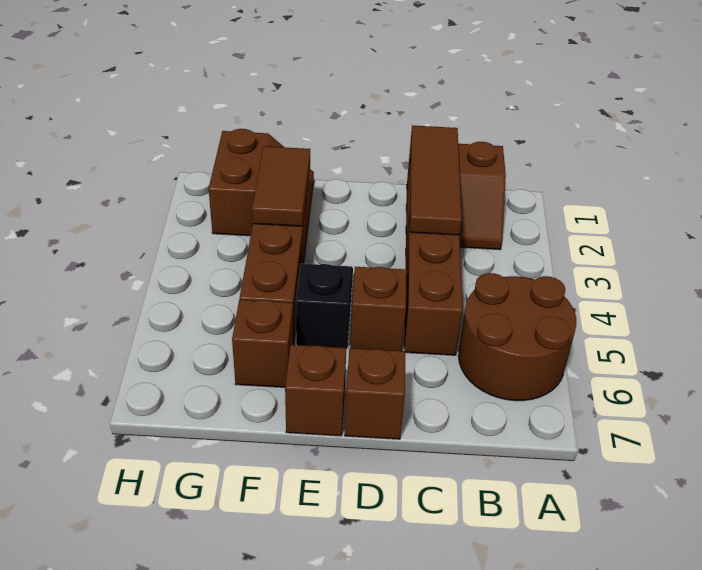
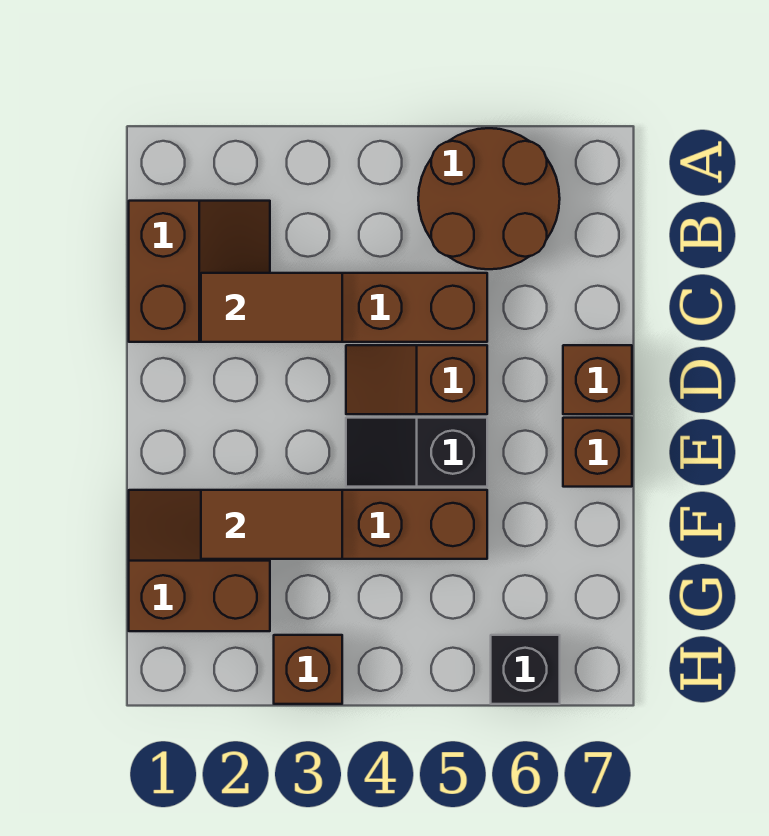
brown tile C1:C3 level 2 -> brown tile C2:C3 level 2
brown brick F6 level 1 -> brown brick H3 level 1
none -> black brick H6 level 1

